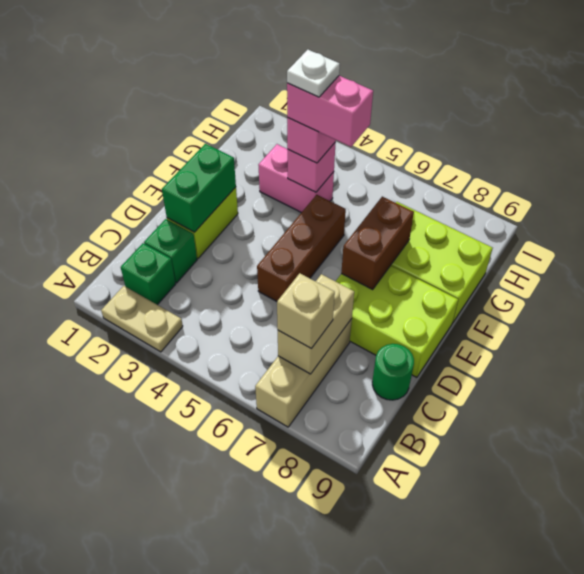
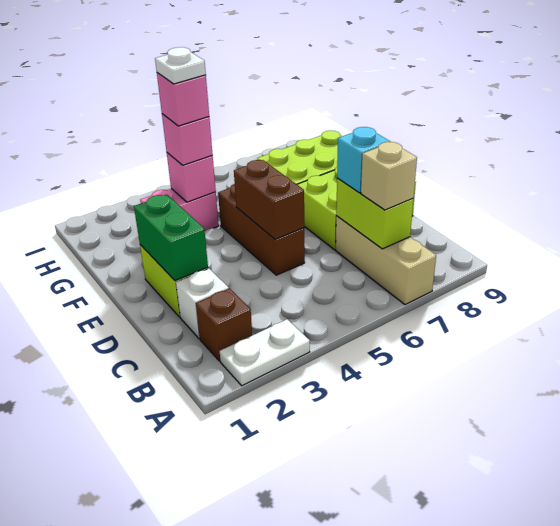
tan plate A2:A3 level 1 -> white plate A2:A3 level 1
green brick B2 level 1 -> brown brick B2 level 1
tan brick B7:C7 level 2 -> lime brick B7:C7 level 2
green brick C2 level 1 -> white brick C2 level 1
none -> cyan brick C7 level 3
green round brick C9 level 1 -> none
brown brick E7:F7 level 2 -> brown brick D5:E5 level 2
pink brick G4:G5 level 4 -> pink brick G4 level 4

